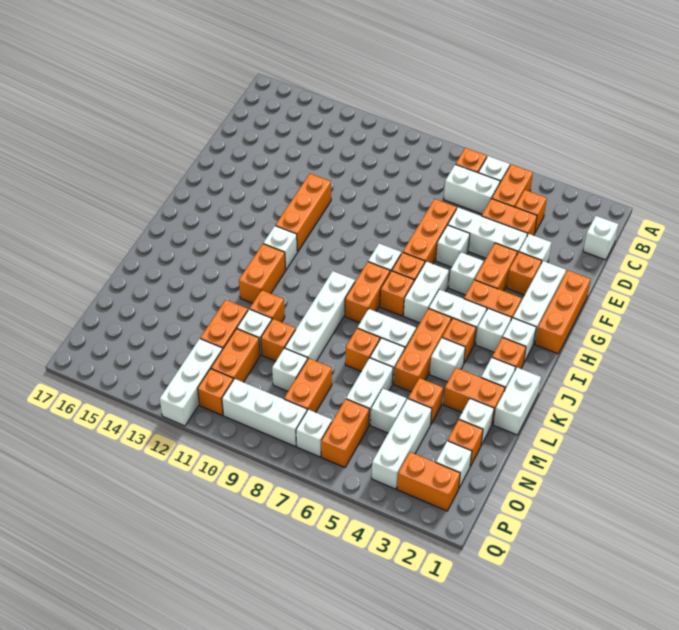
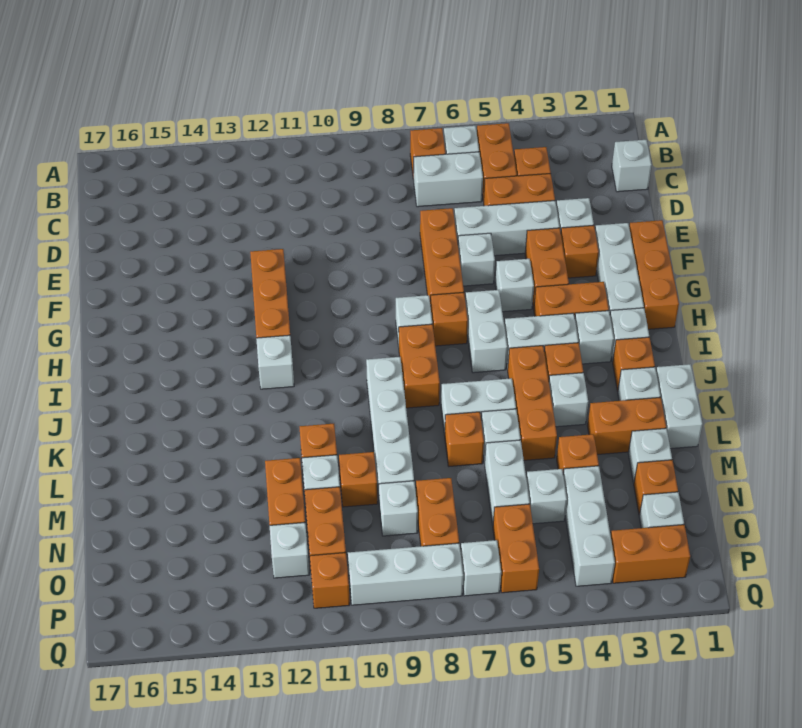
orange brick I7 level 1 -> none
orange brick J12:K12 level 1 -> none
white brick O12:Q12 level 1 -> white brick O12 level 1

